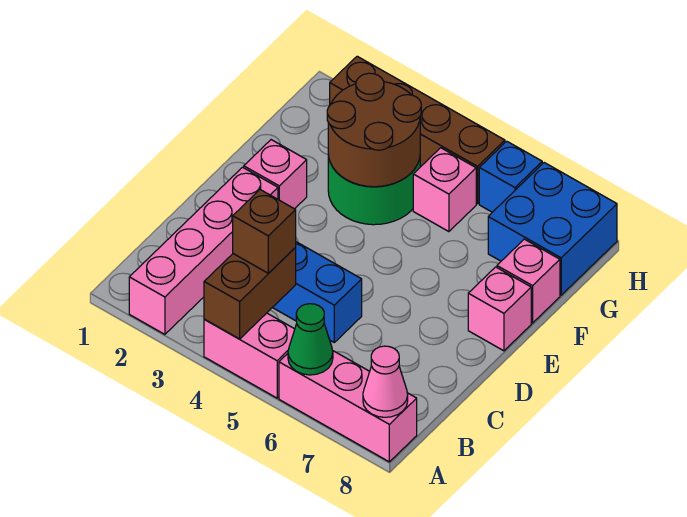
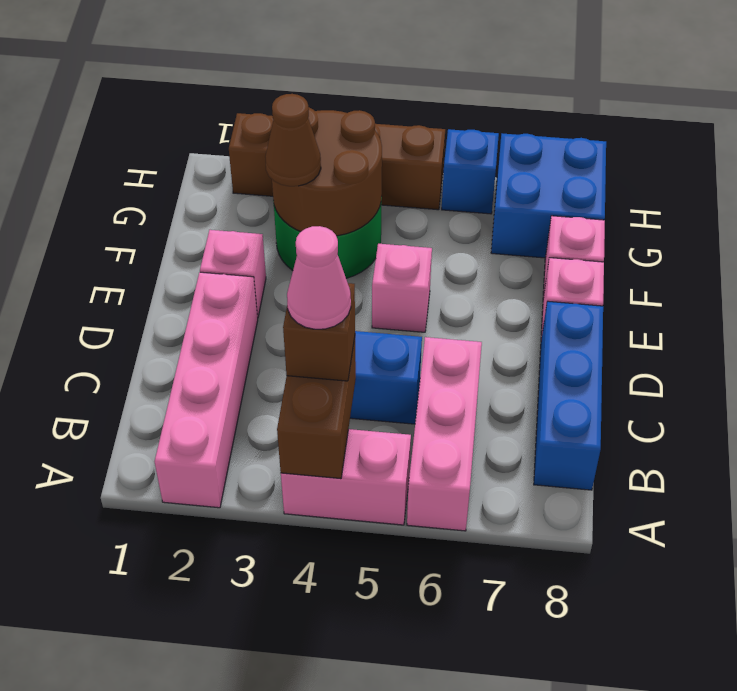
pink brick A6:A8 level 1 -> pink brick A6:C6 level 1
green cone A6 level 2 -> none
pink cone A8 level 2 -> pink cone B4 level 4
none -> blue brick B8:D8 level 1
none -> brown cone F3 level 3
pink brick G5 level 1 -> pink brick E5 level 1

